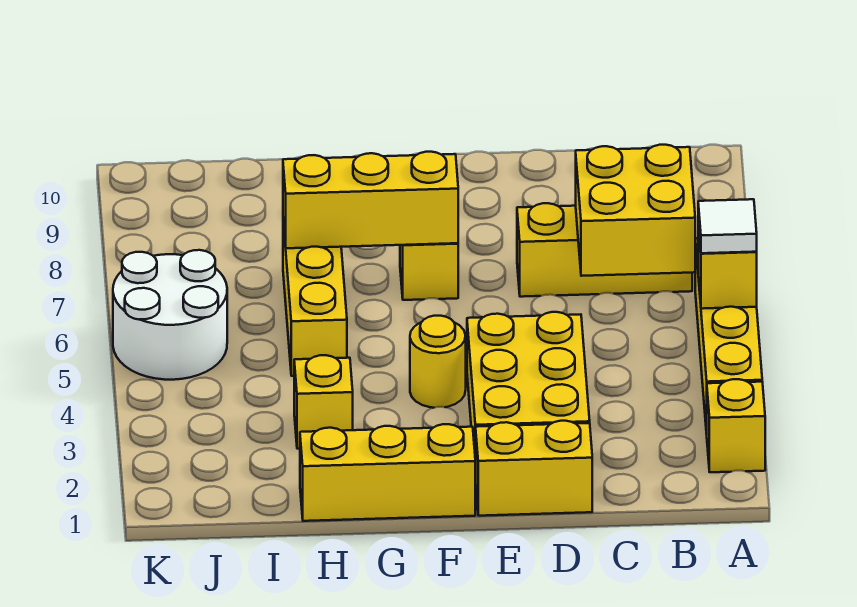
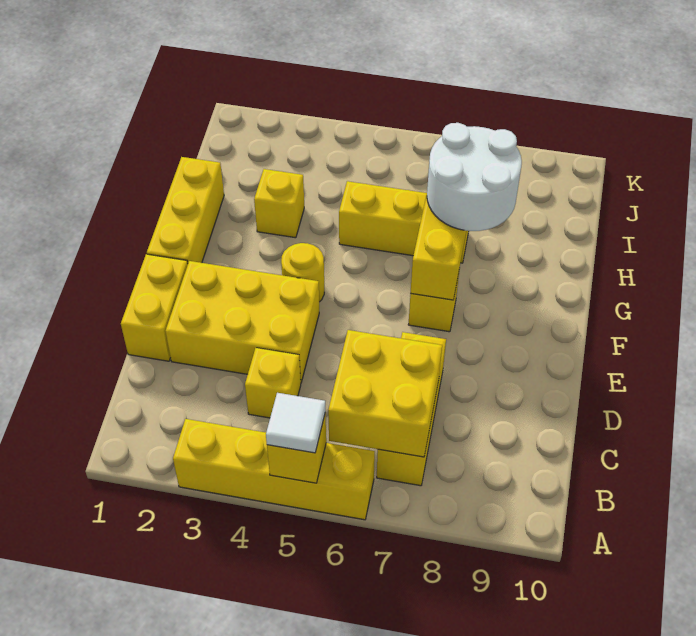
yellow brick A2 level 1 -> yellow brick C4 level 1
white round brick J5:K6 level 1 -> white round brick G7:H8 level 3

